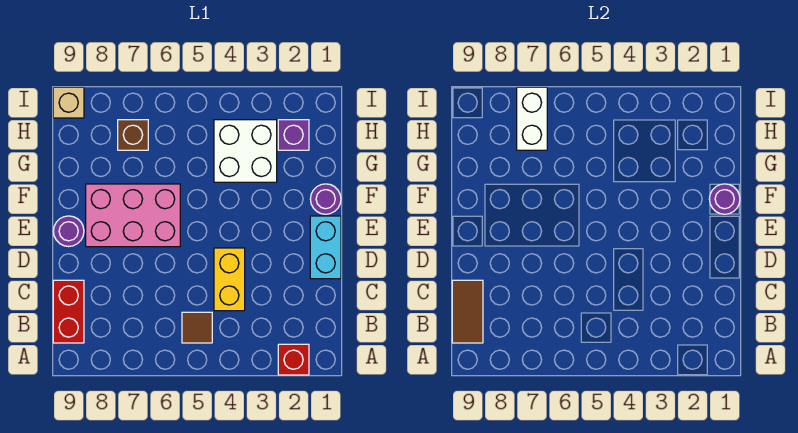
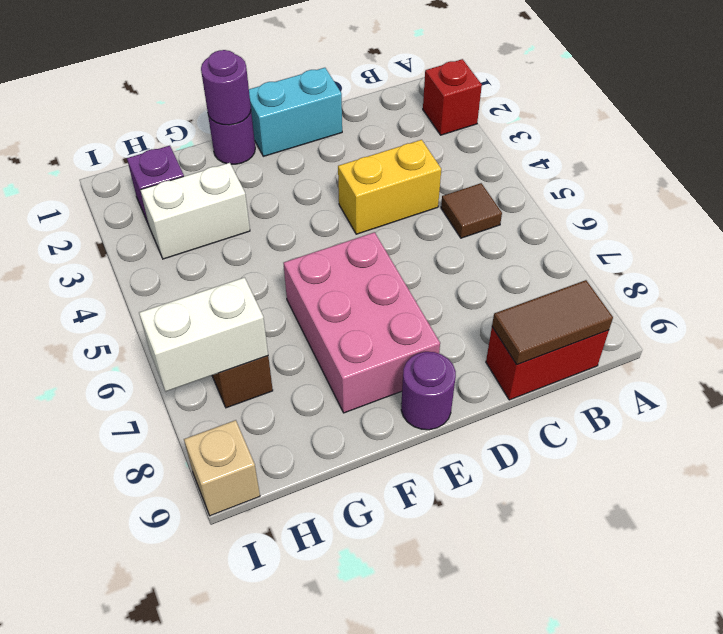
white brick G3:H4 level 1 -> white brick G3:H3 level 1

